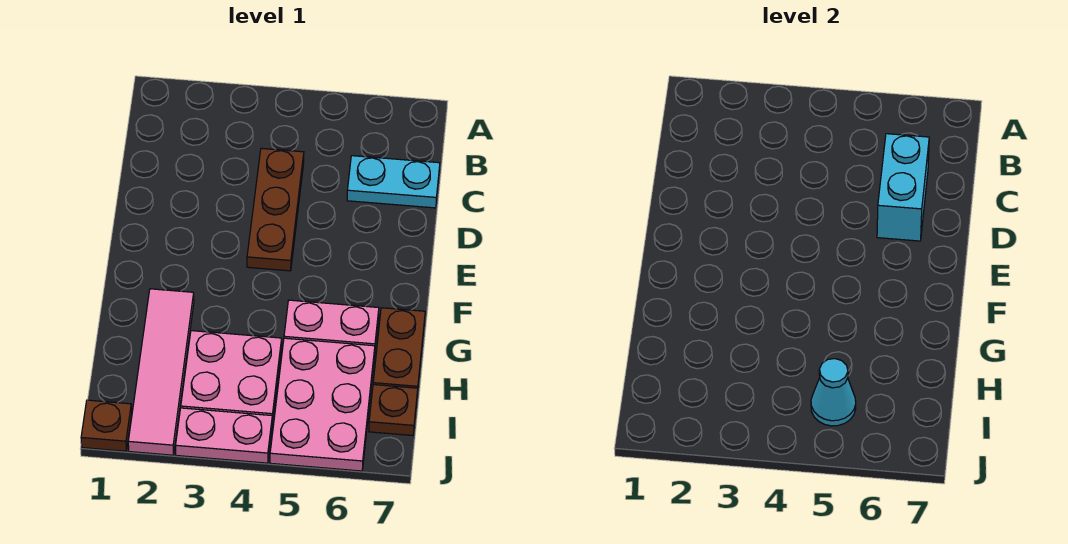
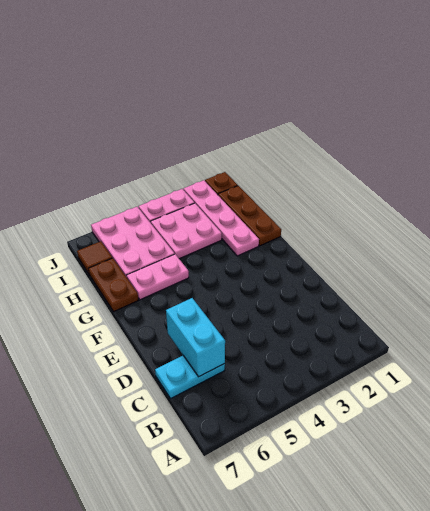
brown plate C4:E4 level 1 -> brown plate G1:I1 level 1
pink tile G2:J2 level 1 -> pink plate G2:J2 level 1
cyan cone I5 level 2 -> none
brown plate I7 level 1 -> brown tile I7 level 1

